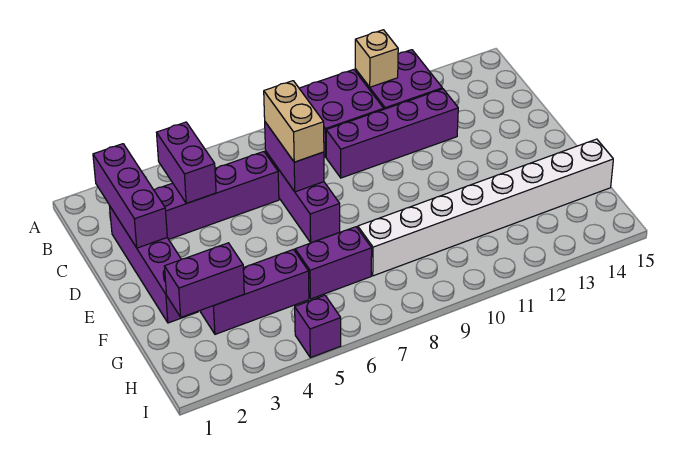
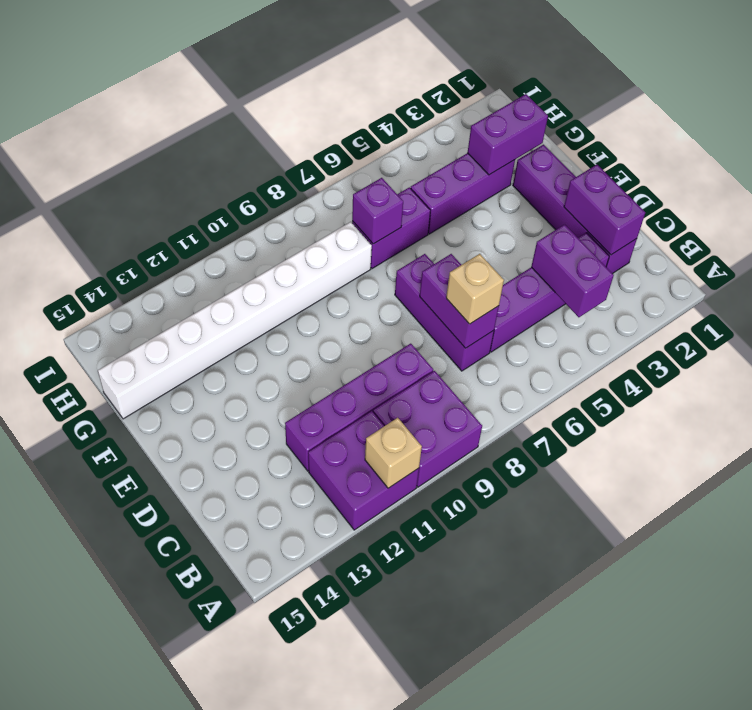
purple brick B2:D2 level 2 -> purple brick C2:D2 level 2
tan brick C7:D7 level 3 -> tan brick C7 level 3
purple brick I5 level 1 -> purple brick G7 level 2

